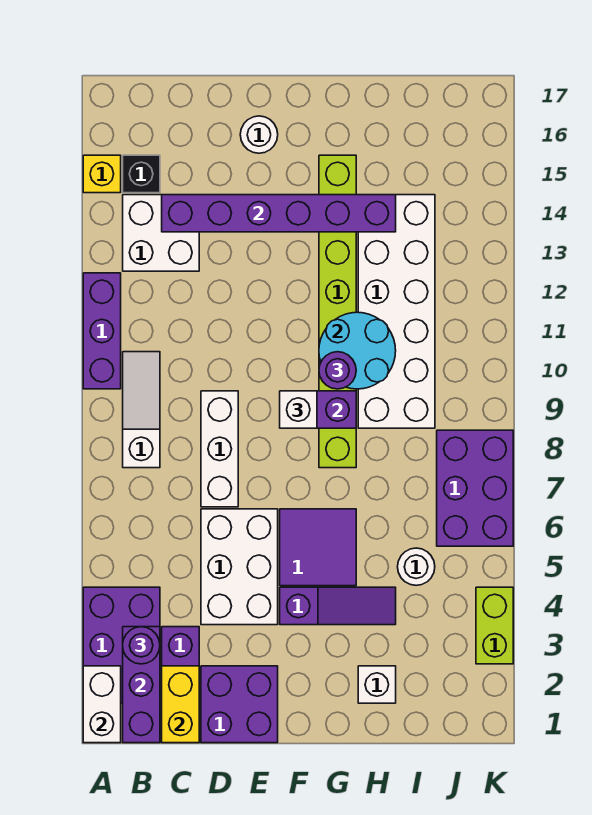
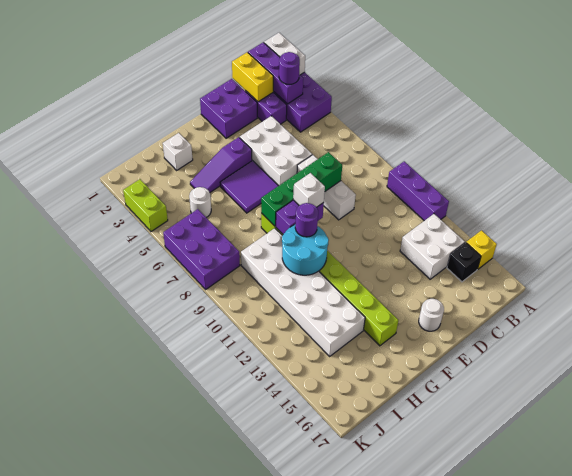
white slope B8:B10 level 1 top 8 -> none
purple brick C14:H14 level 2 -> none
none -> green brick D8:G8 level 2

